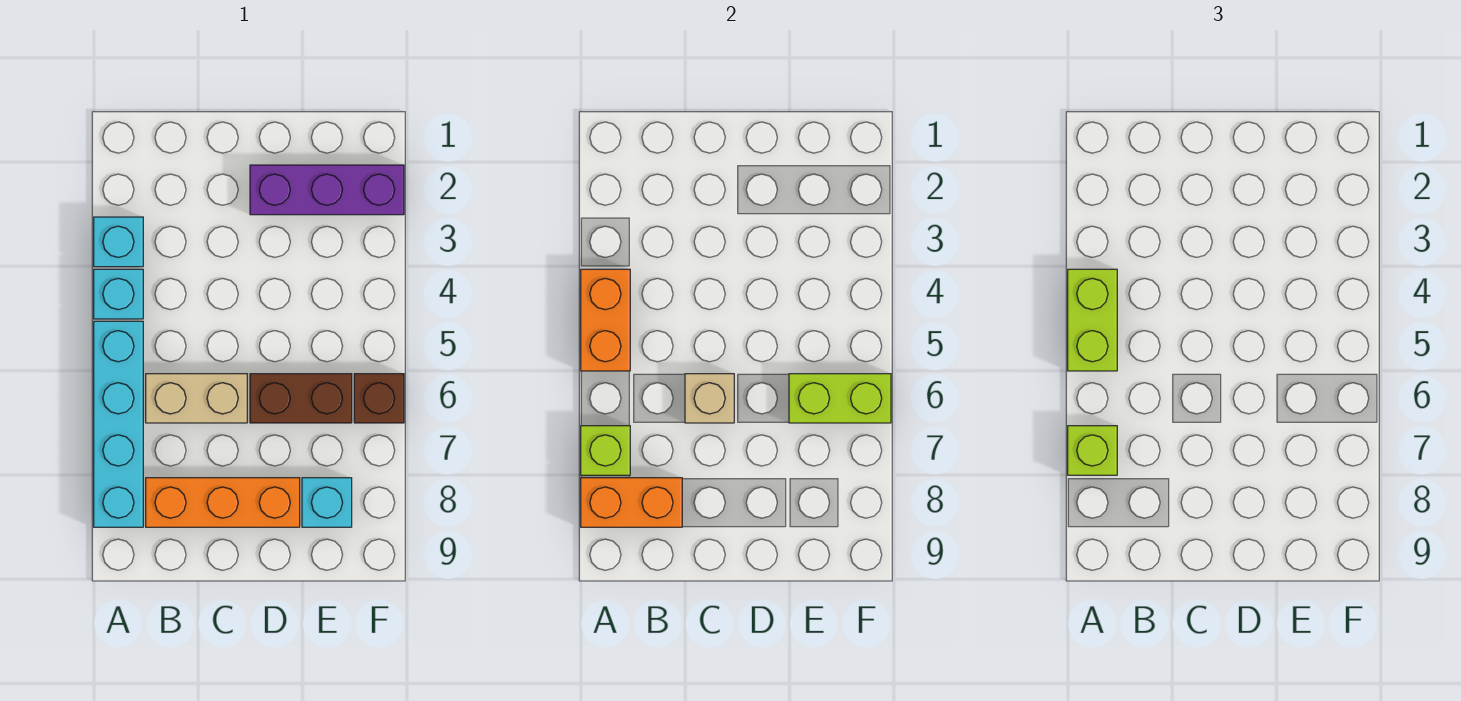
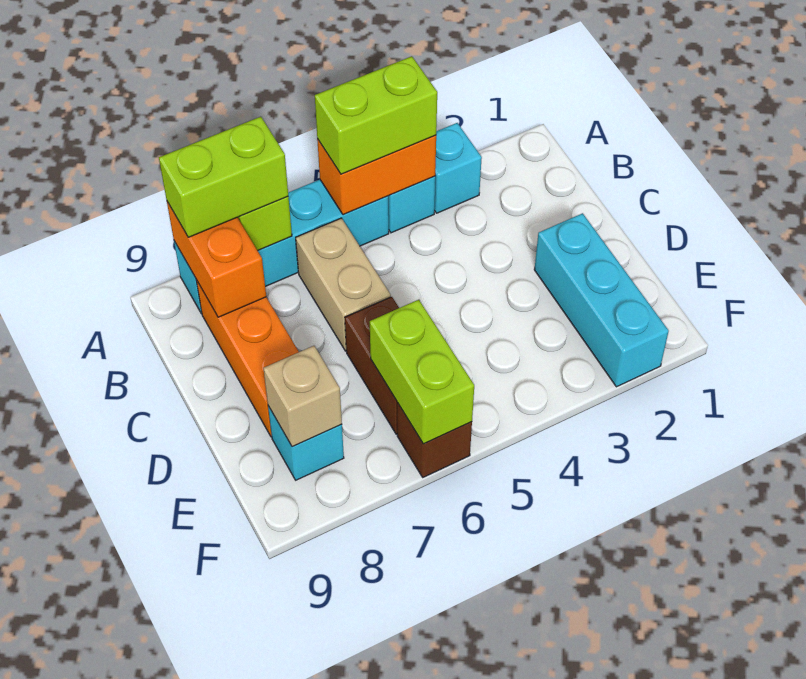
lime brick A7 level 3 -> lime brick A7:A8 level 3
tan brick C6 level 2 -> tan brick E8 level 2
purple brick D2:F2 level 1 -> cyan brick D2:F2 level 1

